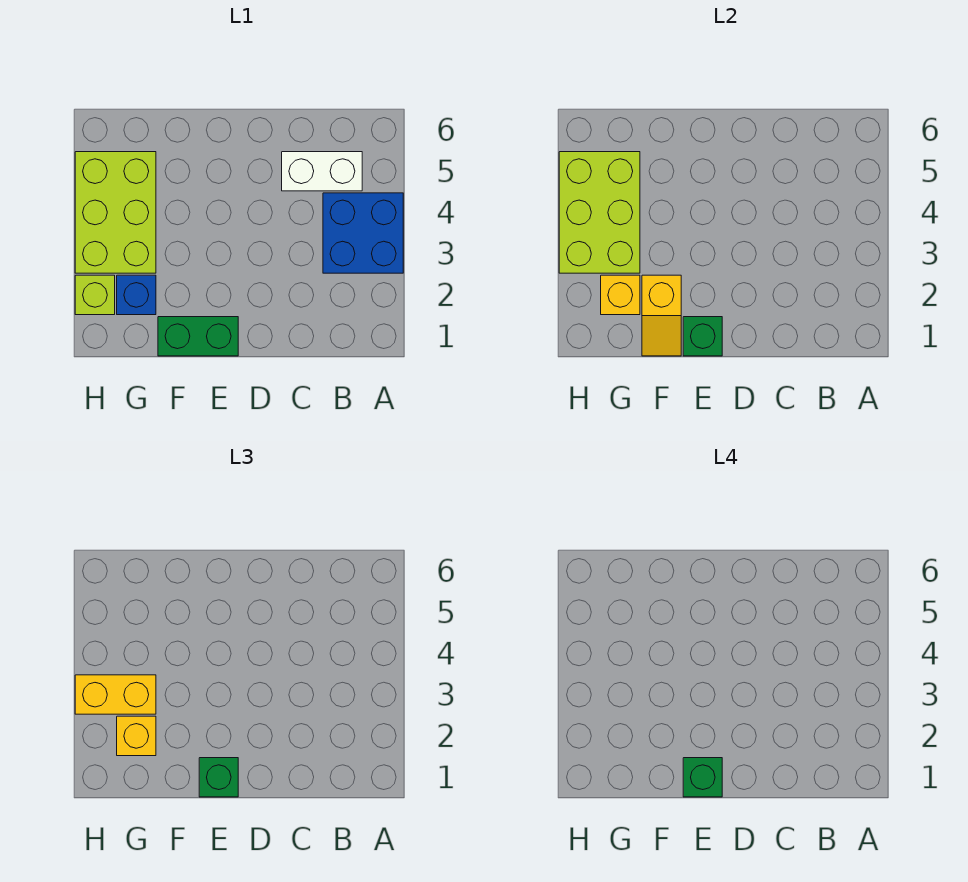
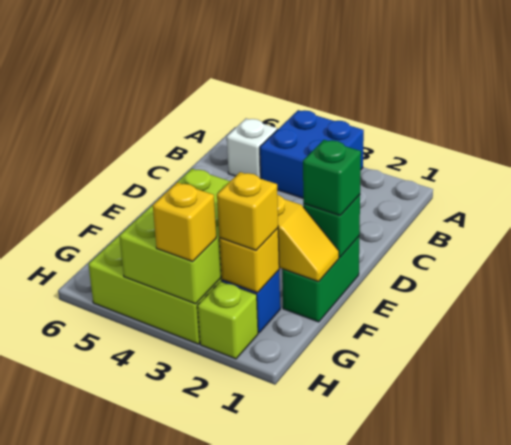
white brick B5:C5 level 1 -> white brick B5 level 1
green brick E1 level 4 -> none
lime brick G3:H5 level 2 -> lime brick F3:H4 level 2
yellow brick G3:H3 level 3 -> yellow brick H3 level 3

